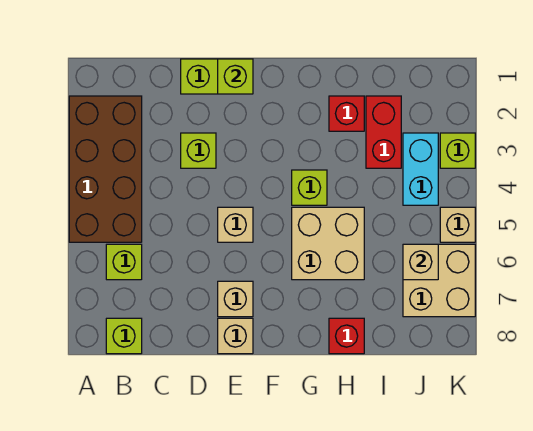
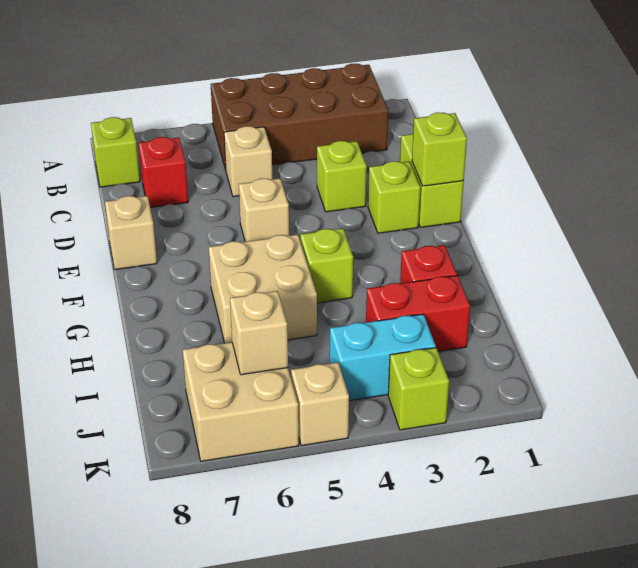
lime brick B6 level 1 -> lime brick E2 level 1
tan brick E7 level 1 -> tan brick C5 level 1
red brick H8 level 1 -> red brick C7 level 1

